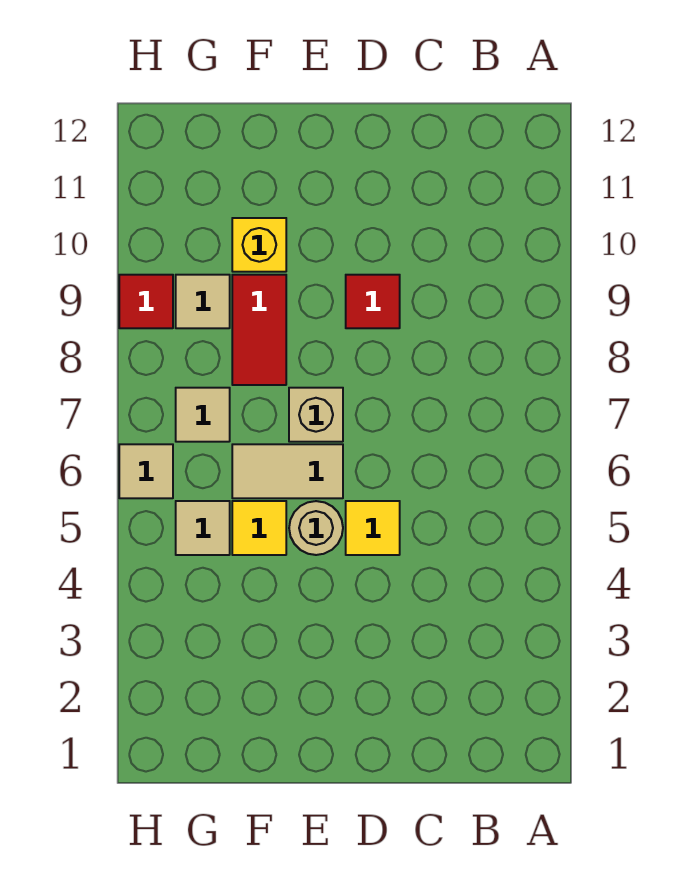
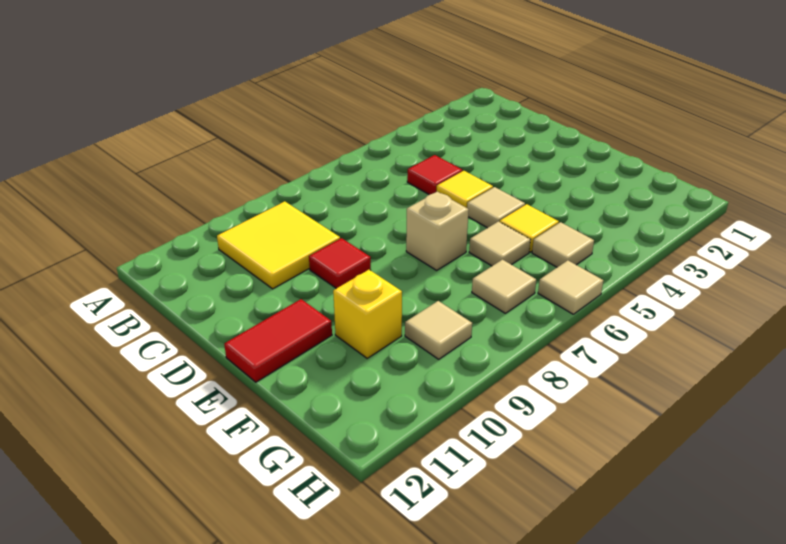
none -> yellow tile B9:C10 level 1
tan round brick E5 level 1 -> tan tile E5 level 1
tan tile E6:F6 level 1 -> tan tile F6 level 1
red tile F8:F9 level 1 -> red tile E11:E12 level 1
red tile H9 level 1 -> red tile C5 level 1

